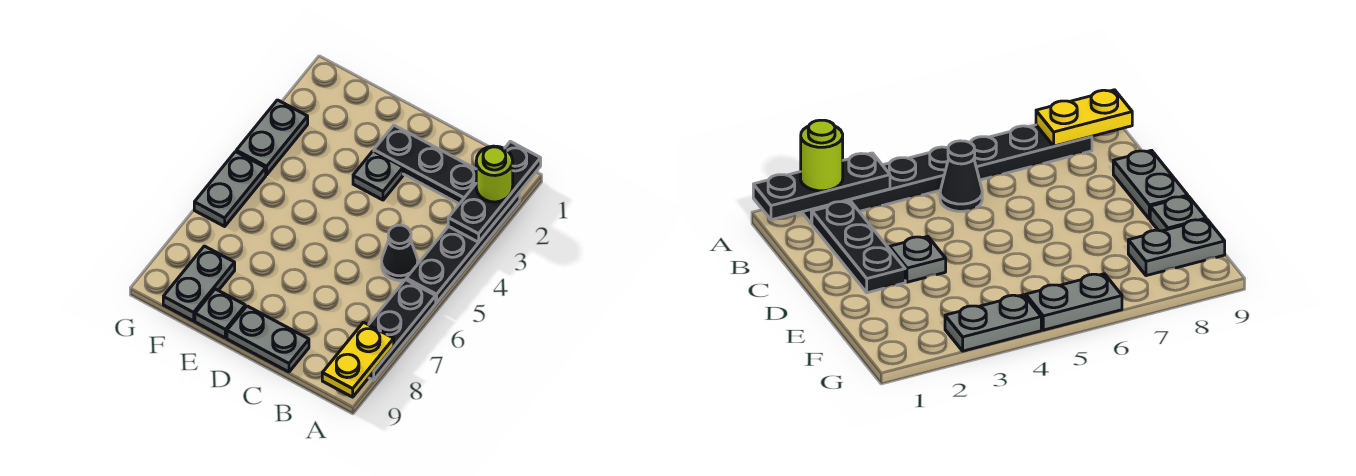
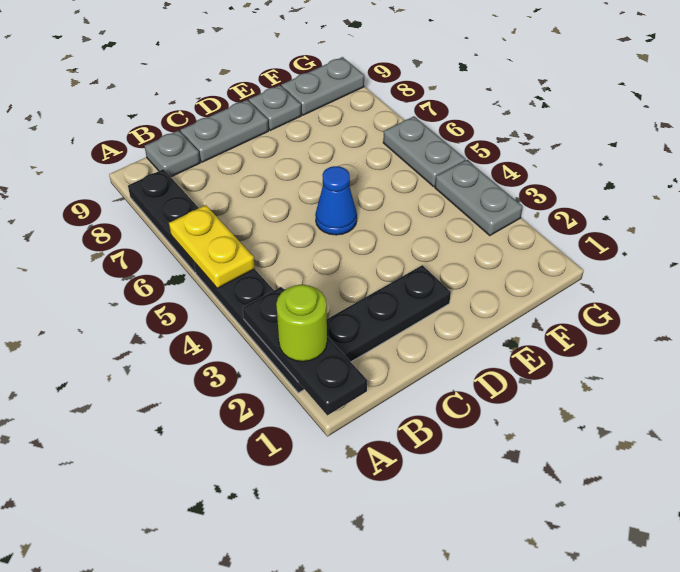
yellow plate A8:A9 level 2 -> yellow plate A5:A6 level 2
black cone B5 level 1 -> none
grey plate D3 level 1 -> grey plate B9 level 1
none -> blue cone D5 level 1
grey plate F8:F9 level 1 -> grey plate F9:G9 level 1

